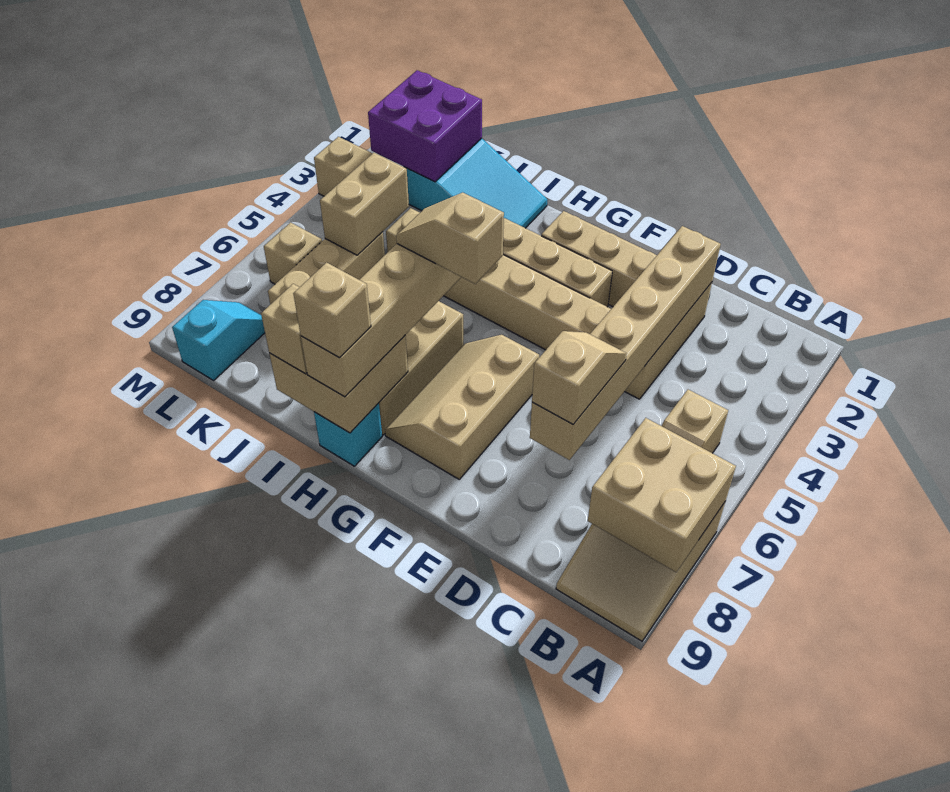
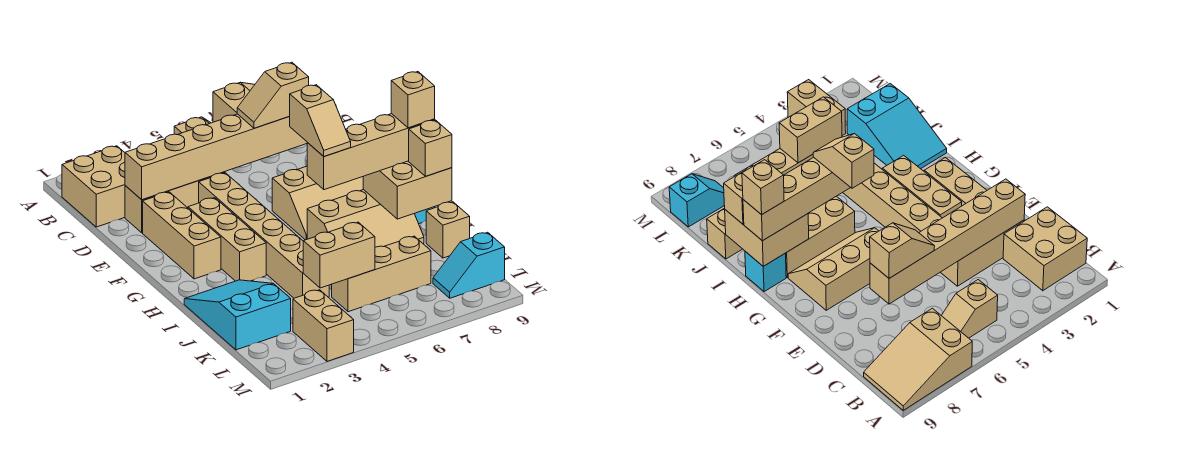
tan brick A7:B8 level 2 -> tan brick B1:C2 level 1
purple brick K1:L2 level 2 -> none
tan brick L6 level 1 -> tan brick J9 level 1

